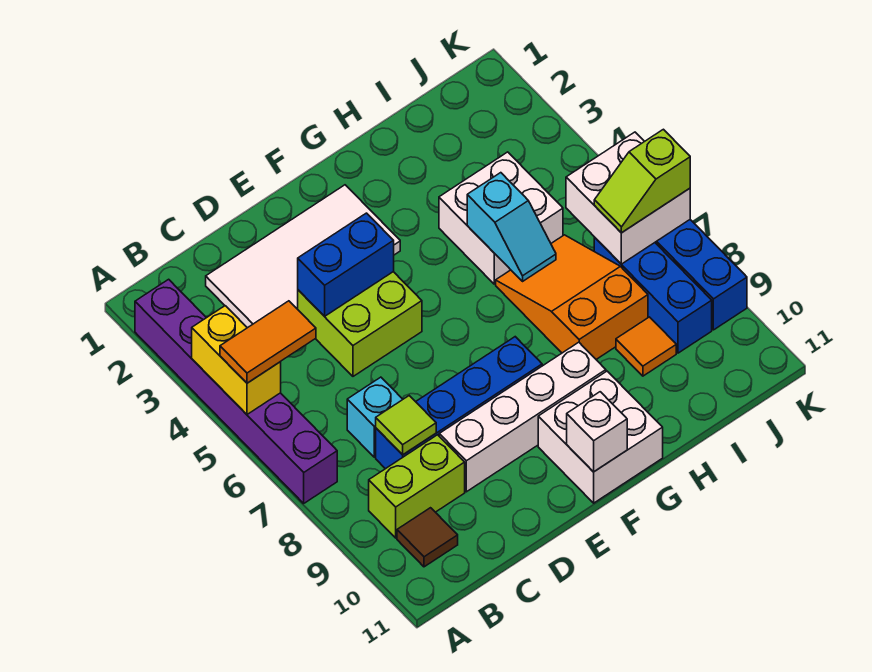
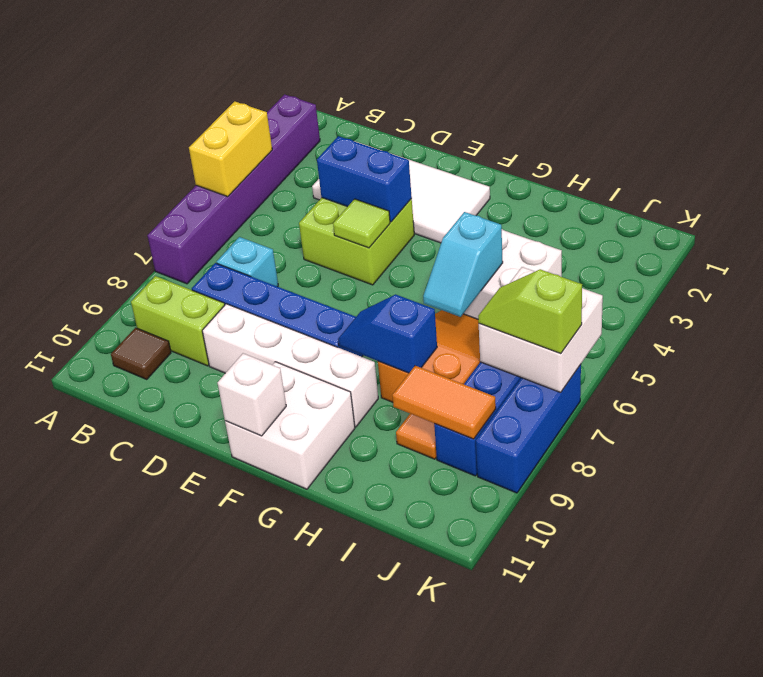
orange tile A5:B5 level 3 -> orange tile I9:J9 level 2
lime tile C8 level 2 -> lime tile E5 level 2
none -> blue slope G8:H8 level 2 top H

